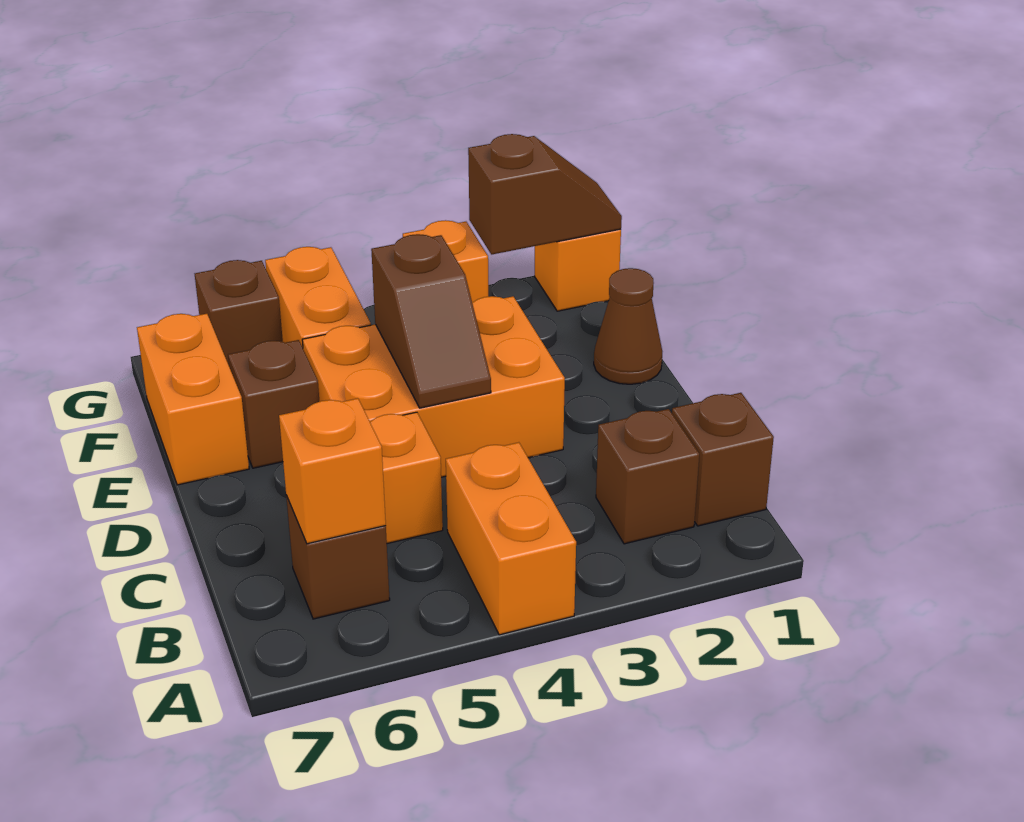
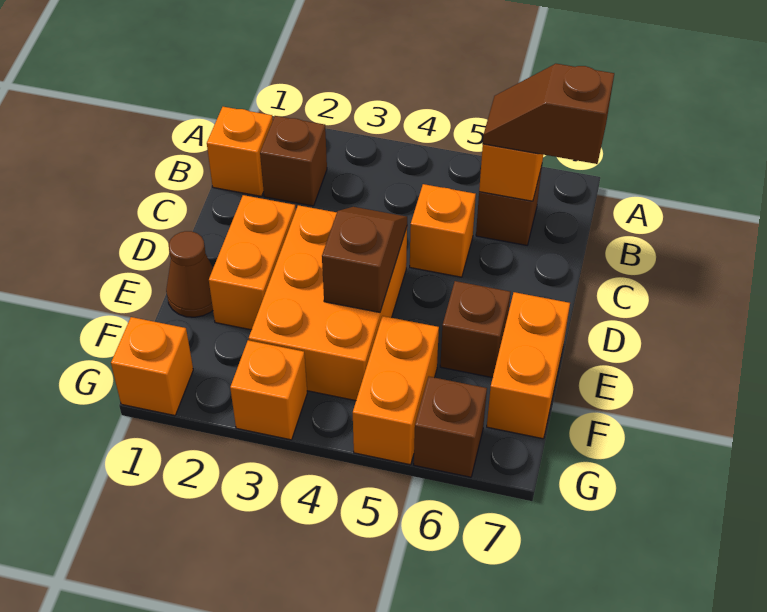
orange brick A4:B4 level 1 -> orange brick D2:E2 level 1
brown brick B1 level 1 -> orange brick B1 level 1
orange brick D3:E5 level 1 -> orange brick D3:F4 level 1
brown slope G1:G2 level 2 top 2 -> brown slope B6:B7 level 3 top 7

